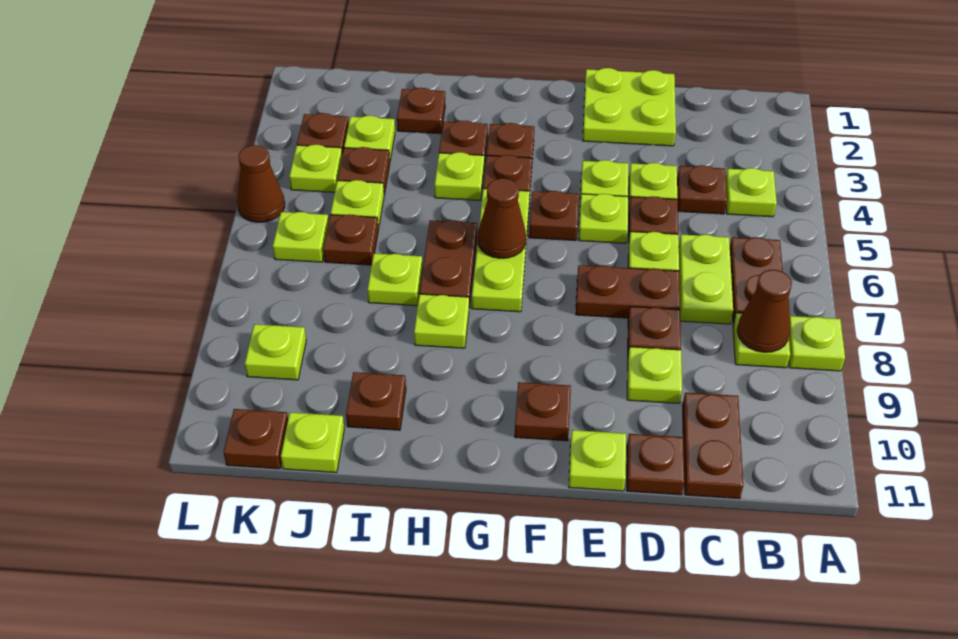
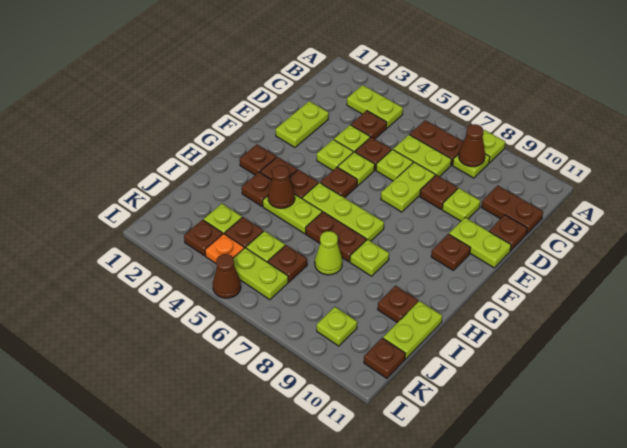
lime plate B4 level 1 -> lime plate B3:B4 level 1
lime plate D1:E2 level 1 -> lime plate D2:E2 level 1
brown plate D7:E7 level 1 -> lime plate D7:E7 level 1
lime plate E11 level 1 -> lime plate E10:E11 level 1
brown cone G6 level 2 -> brown cone H4 level 2
lime plate H4 level 1 -> lime plate H4:H5 level 1
brown plate I2 level 1 -> brown plate G2 level 1
lime plate I7 level 1 -> lime cone I7 level 1
lime plate J11 level 1 -> lime plate I11:J11 level 1
lime plate K4 level 1 -> orange plate K4 level 1
lime plate K6 level 1 -> lime plate K5:K6 level 1

